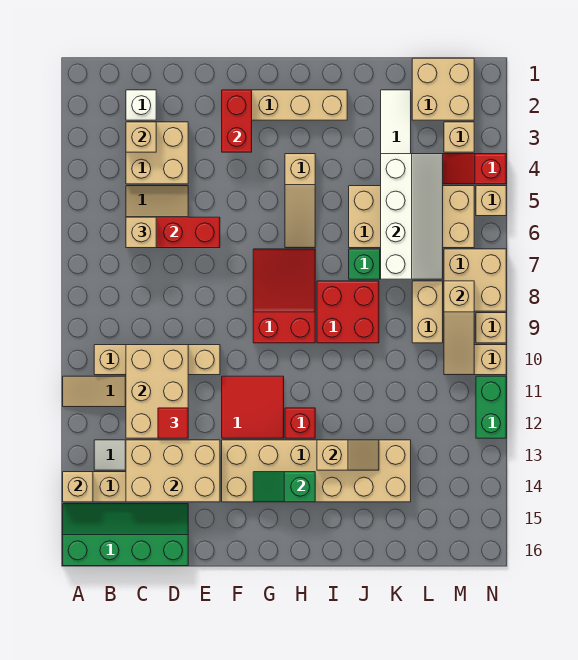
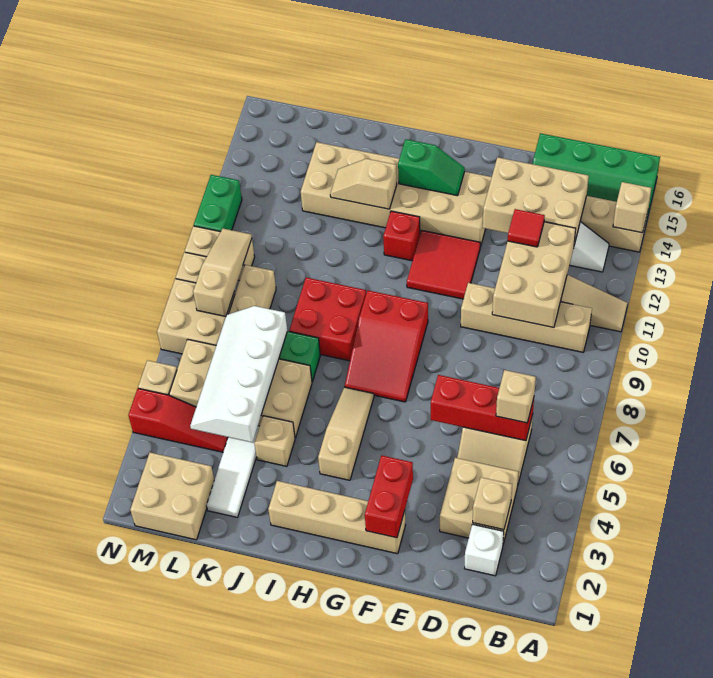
tan brick M3 level 1 -> tan brick J4 level 1

